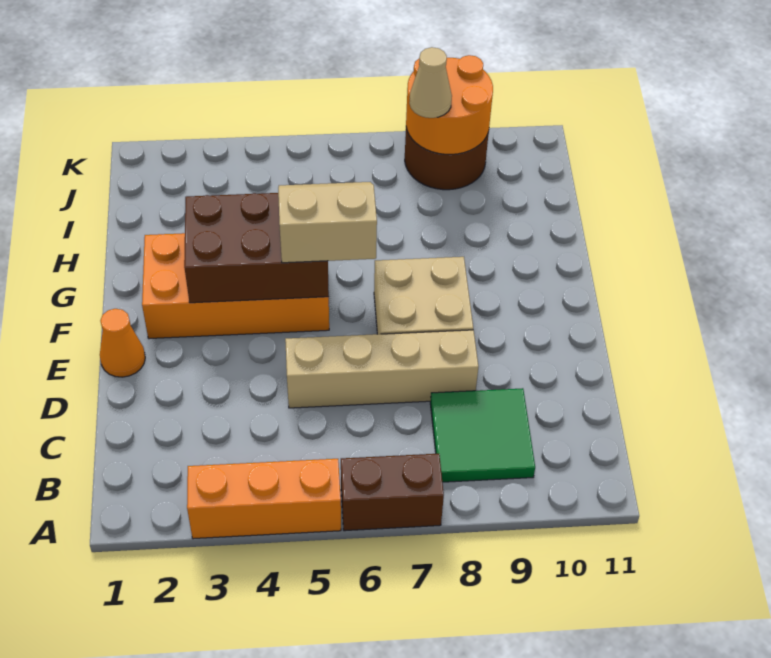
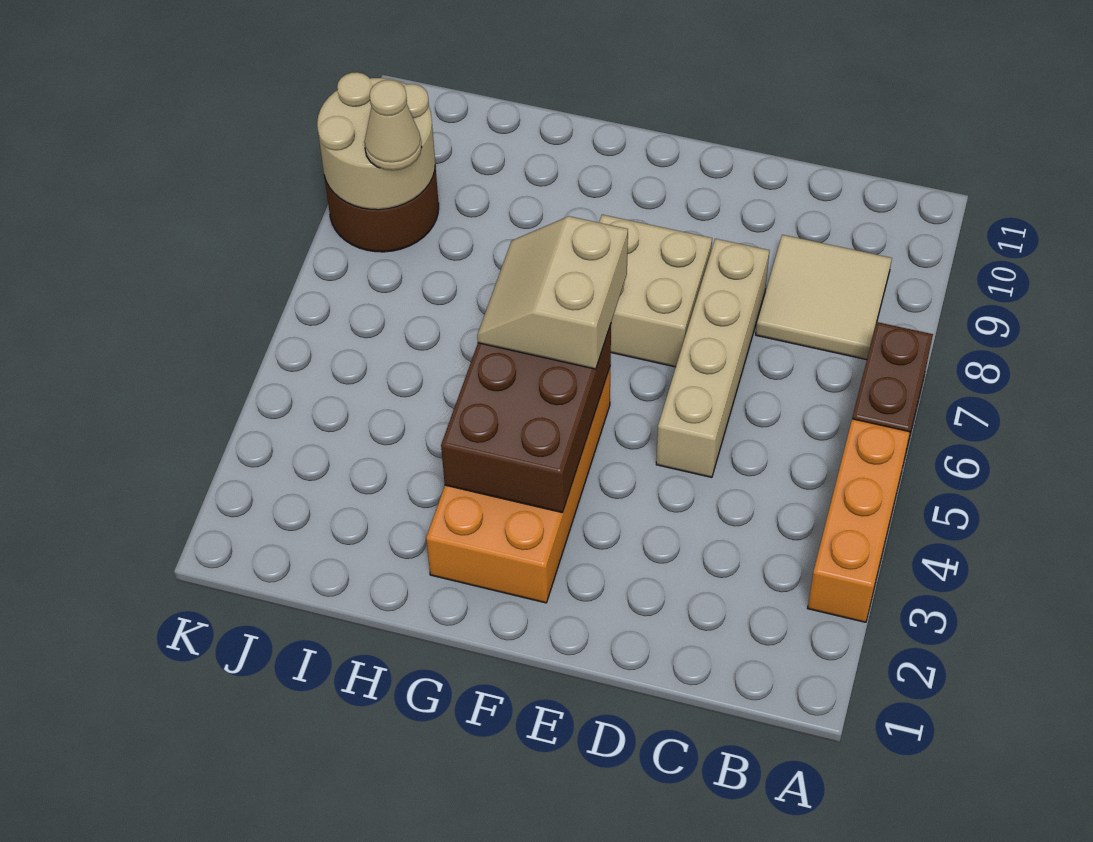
green tile B8:C9 level 1 -> tan tile B8:C9 level 1
orange cone E1 level 1 -> none
orange round brick J8:K9 level 2 -> tan round brick J8:K9 level 2

